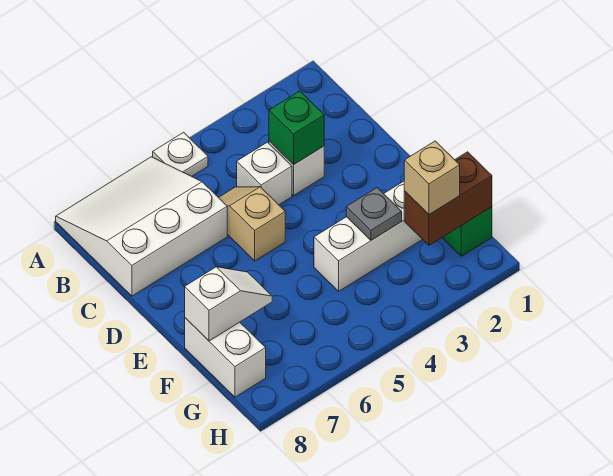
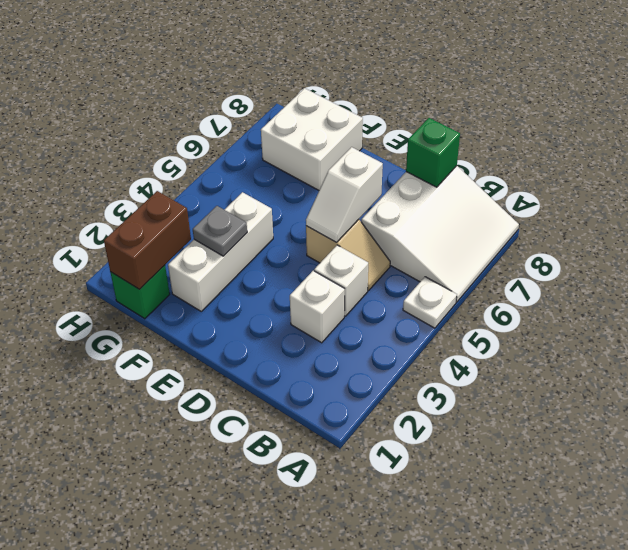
green brick C3 level 2 -> green brick C8 level 2
white slope F7:F8 level 2 top 8 -> white slope D5:D6 level 2 top 6
white brick F8:G8 level 1 -> white brick F7:G8 level 1
tan brick G2 level 3 -> none

